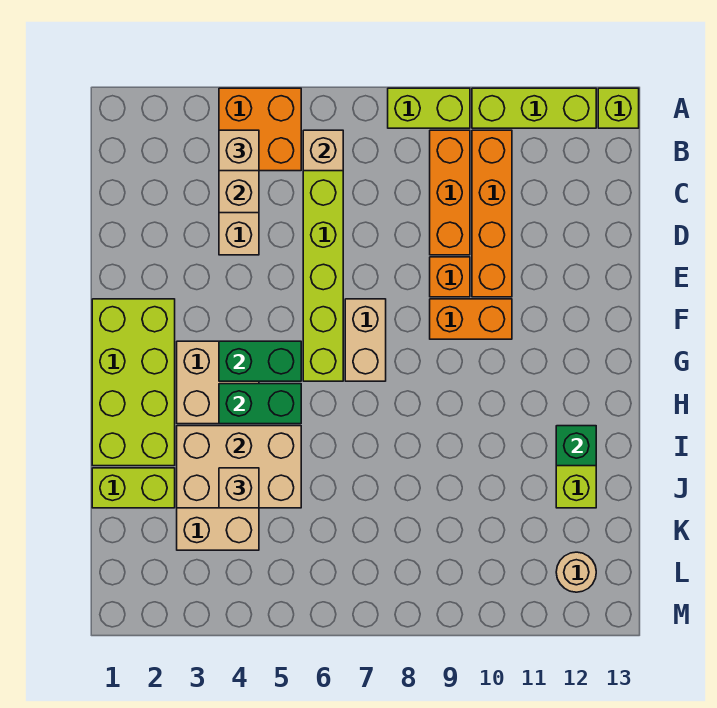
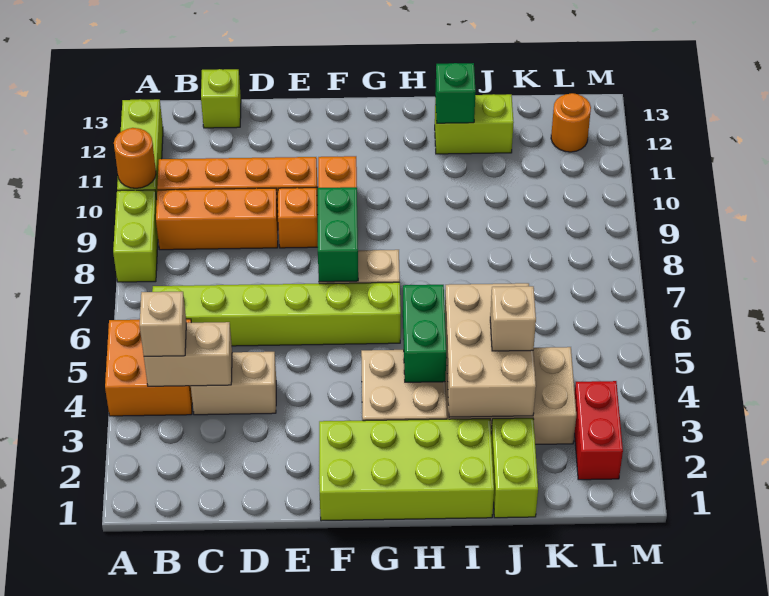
none -> orange round brick A10 level 2
lime brick A13 level 1 -> lime brick C13 level 1
tan brick B6 level 2 -> none
green brick G4:G5 level 2 -> green brick F7:F8 level 2
none -> red brick L2:L3 level 1
tan round brick L12 level 1 -> orange round brick L12 level 1

